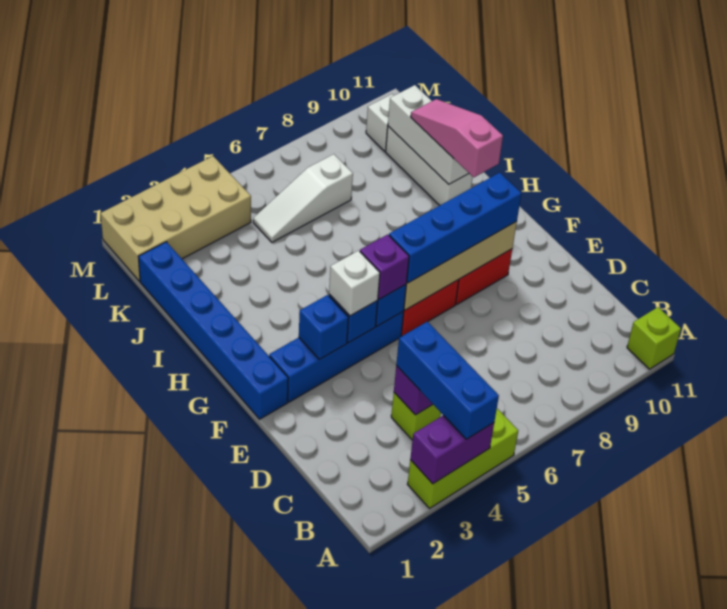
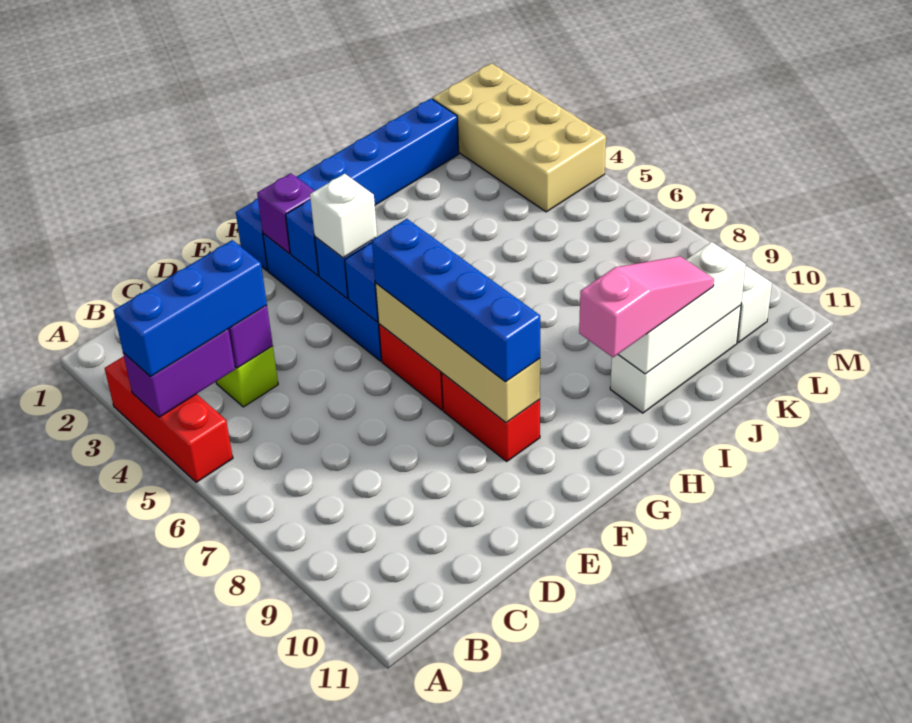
lime brick A3:A5 level 1 -> red brick A3:A5 level 1
purple brick A3:A4 level 2 -> purple brick A4:B4 level 2
lime brick A11 level 1 -> none
purple brick F5 level 3 -> purple brick F2 level 2
white slope K5:K7 level 1 top 7 -> none

